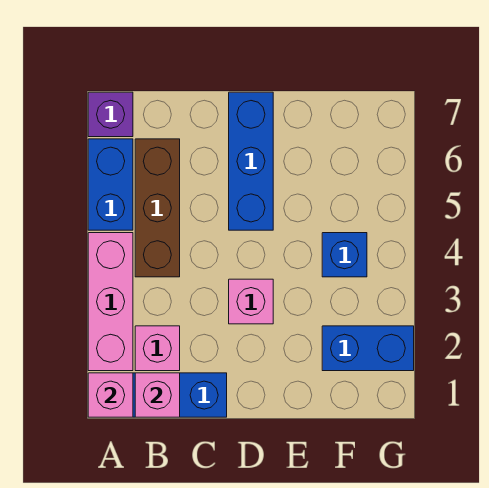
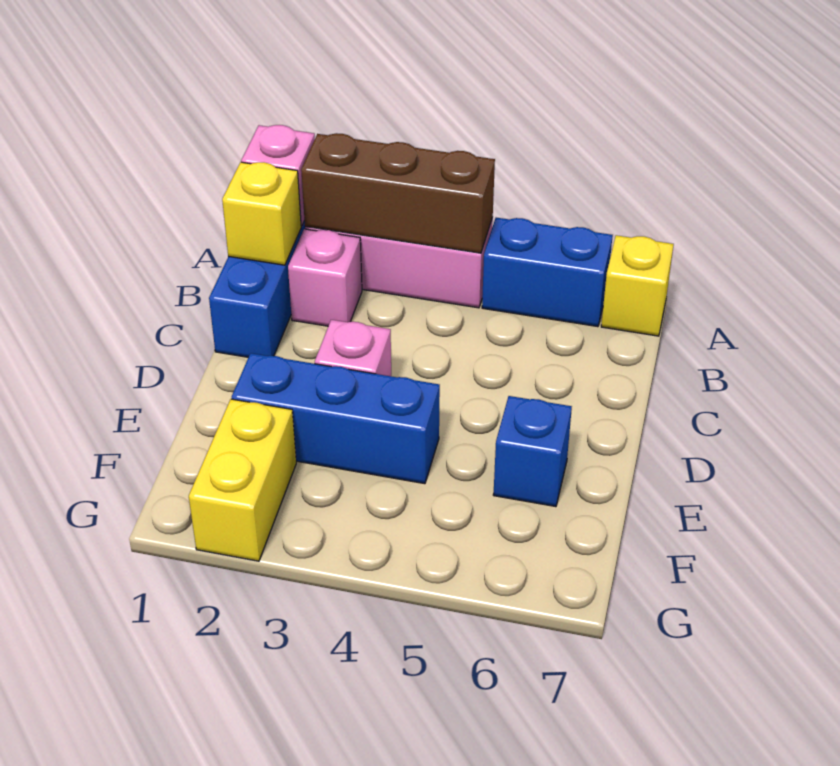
purple brick A7 level 1 -> yellow brick A7 level 1
pink brick B1 level 2 -> yellow brick B1 level 2
brown brick B4:B6 level 1 -> brown brick A2:A4 level 2
blue brick D5:D7 level 1 -> blue brick E2:E4 level 1
blue brick F2:G2 level 1 -> yellow brick F2:G2 level 1
blue brick F4 level 1 -> blue brick E6 level 1

